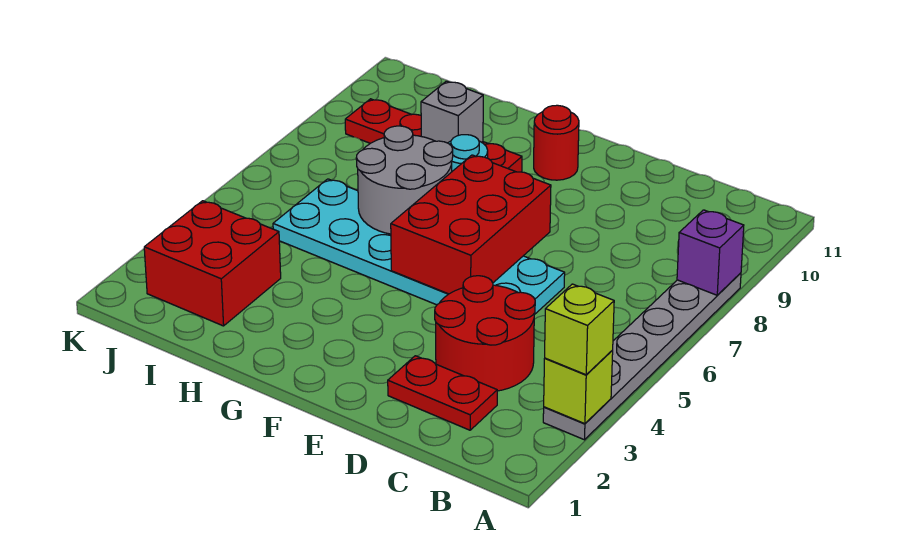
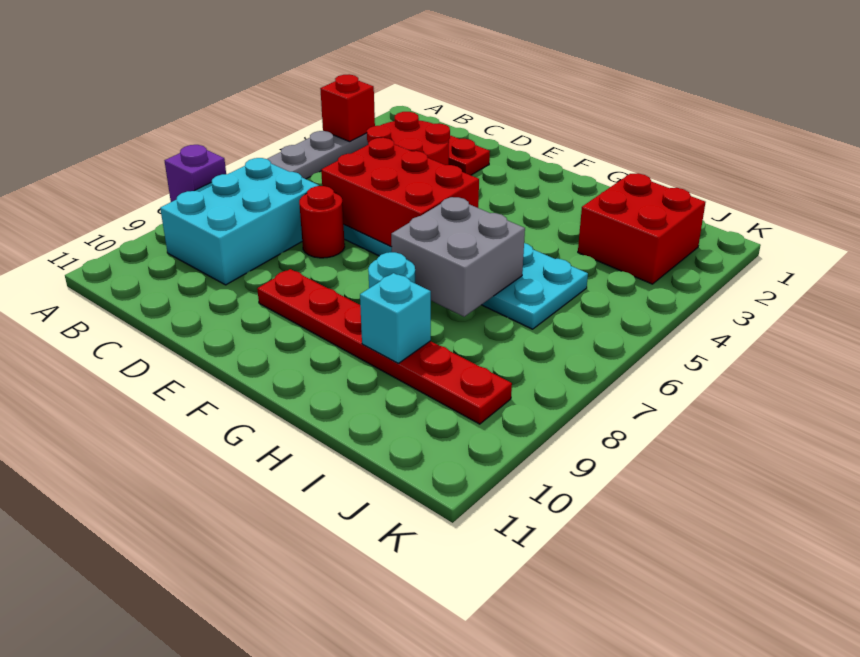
lime brick A3 level 2 -> red brick A3 level 2
lime brick A3 level 3 -> none
none -> cyan brick B7:C9 level 1
red brick E5:F7 level 2 -> red brick D5:F6 level 2
red round brick F10 level 1 -> red round brick D7 level 1
grey round brick G6:H7 level 2 -> grey brick G6:H7 level 2
red plate G9:J9 level 1 -> red plate E9:J9 level 1
grey brick H9 level 2 -> cyan brick H9 level 2

